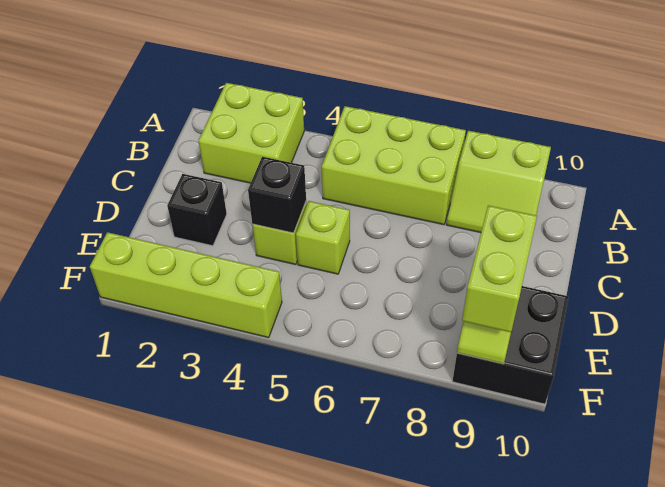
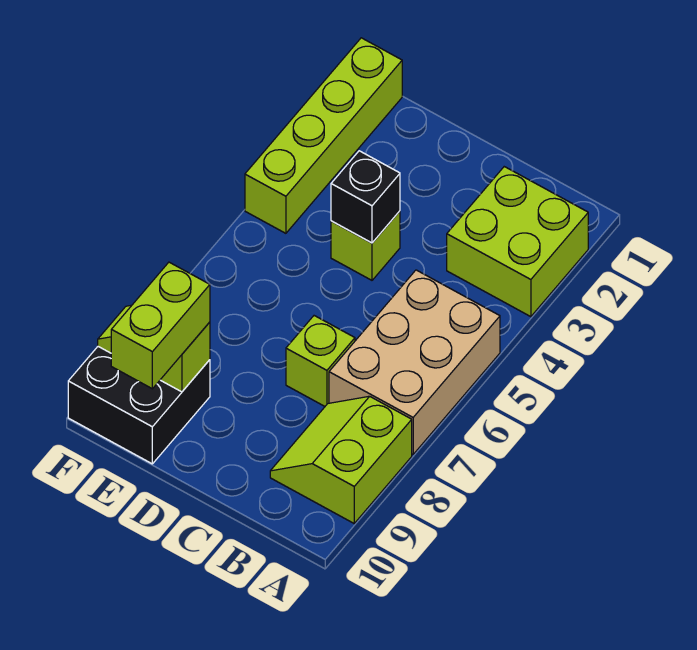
lime brick A5:B7 level 1 -> tan brick A5:B7 level 1
black brick D2 level 1 -> none
lime brick D5 level 1 -> lime brick C7 level 1
lime brick E9:F9 level 3 -> lime brick E9:E10 level 3

